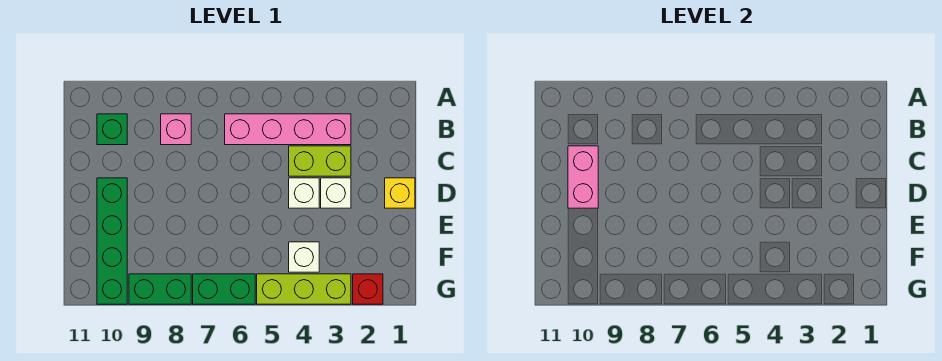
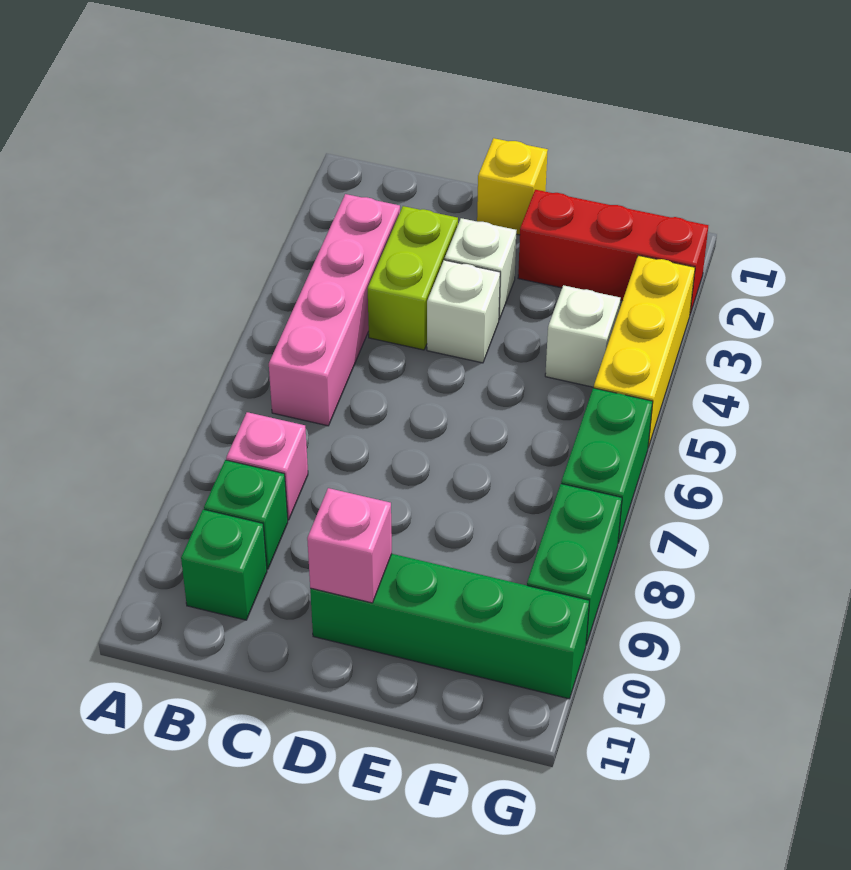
none -> green brick B9 level 1
pink brick C10:D10 level 2 -> pink brick D10 level 2
red brick G2 level 1 -> red brick E2:G2 level 1
lime brick G3:G5 level 1 -> yellow brick G3:G5 level 1

